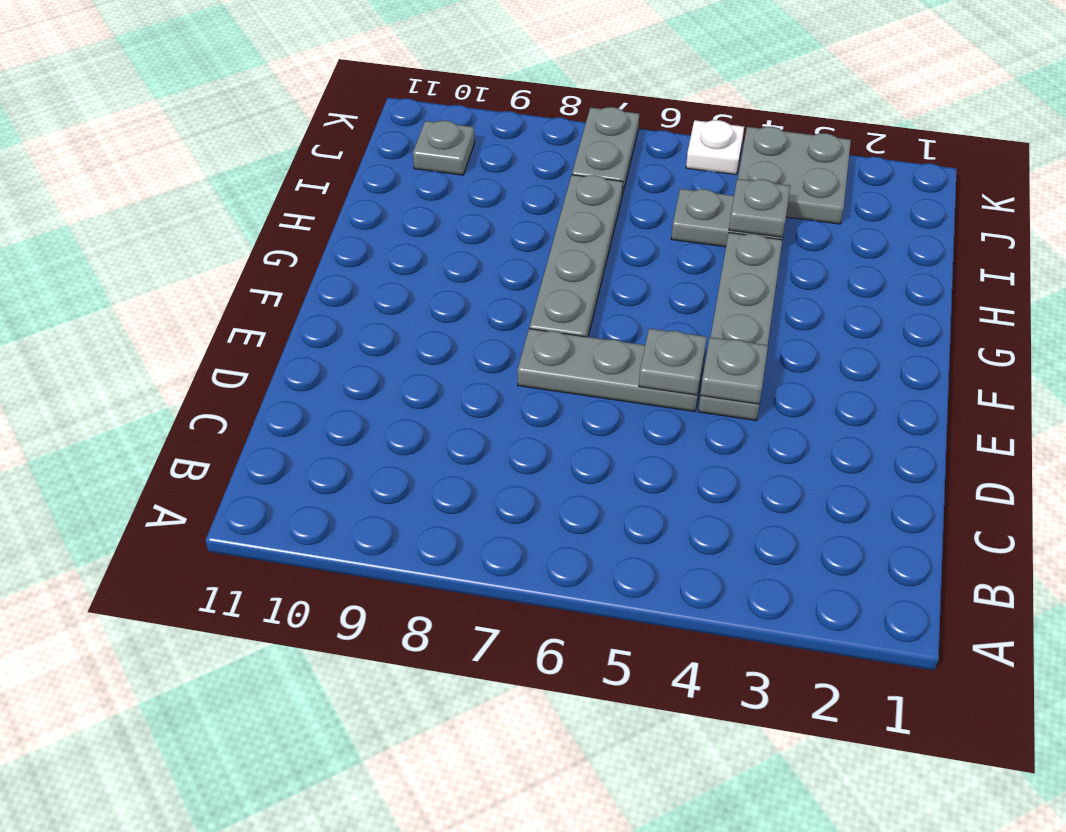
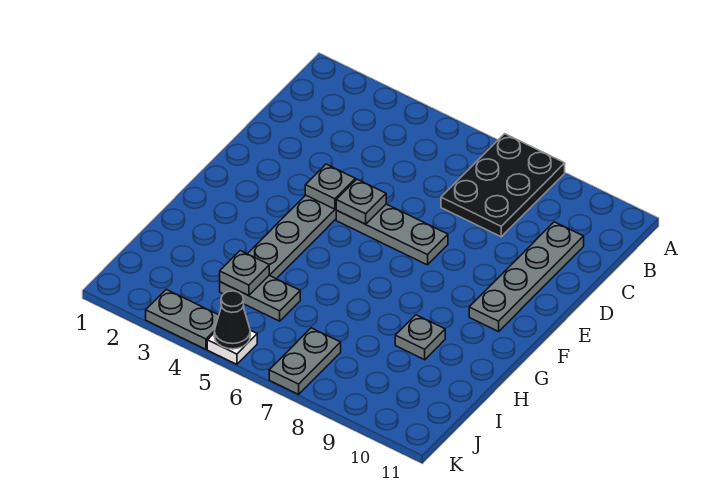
none -> black plate A7:C8 level 1
grey plate F7:I7 level 1 -> grey plate C10:F10 level 1
grey plate J3:K4 level 1 -> grey plate K3:K4 level 1
grey plate J10 level 1 -> grey plate H9 level 1
none -> black cone K5 level 2

